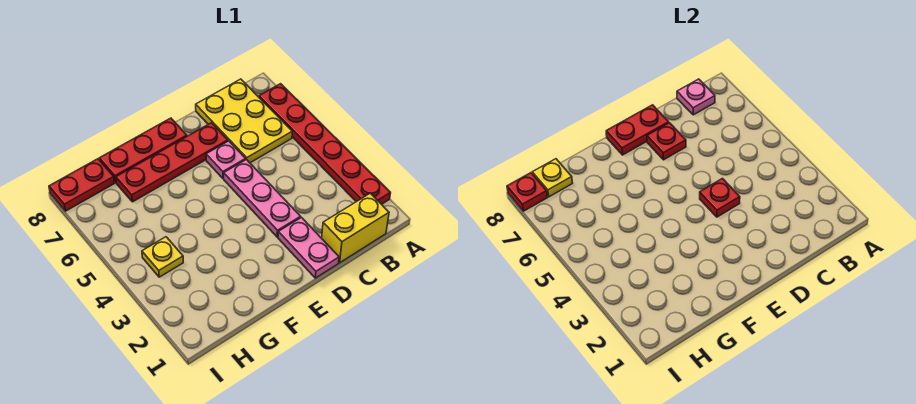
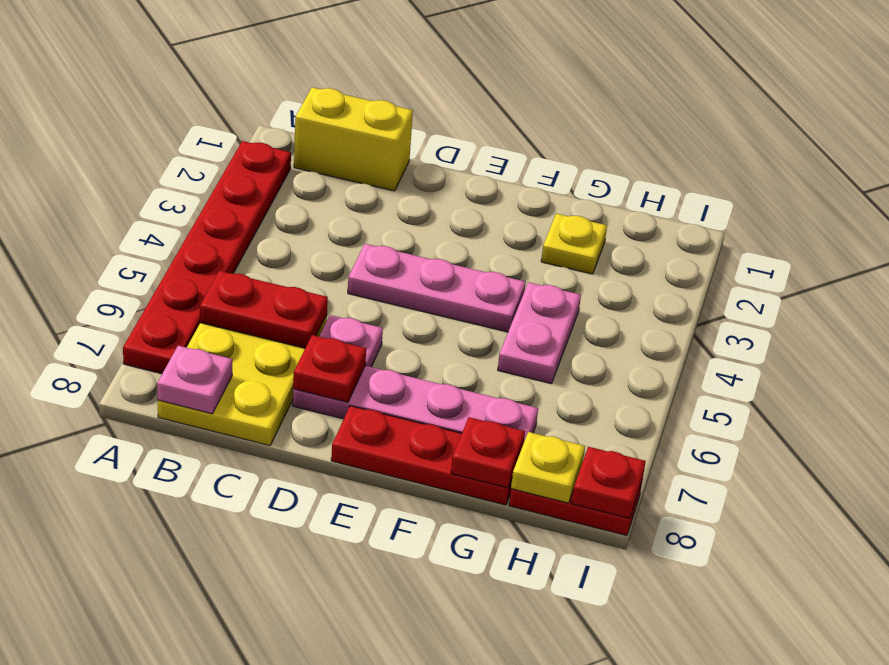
pink plate D1:D2 level 1 -> pink plate G4:G5 level 1
pink plate D3:D5 level 1 -> pink plate D4:F4 level 1
red plate D4 level 2 -> red plate G8 level 2
red plate D7:G7 level 1 -> pink plate D7:G7 level 1
red plate D8:E8 level 2 -> red plate B6:C6 level 2
yellow plate H4 level 1 -> yellow plate G2 level 1

